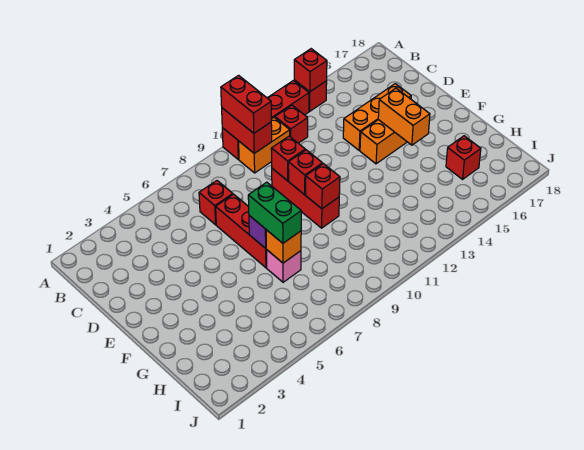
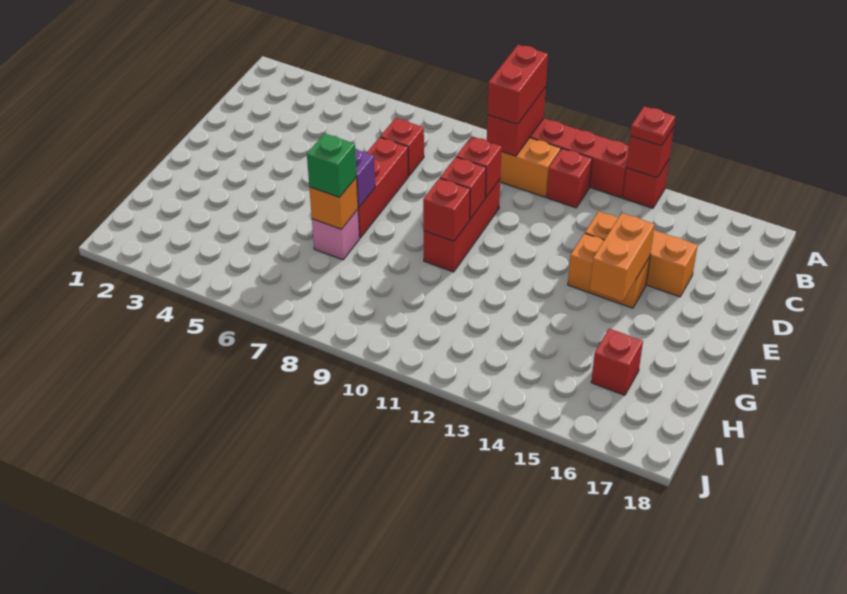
none -> red plate A14 level 3
green brick F7:G7 level 3 -> green brick G7 level 3

